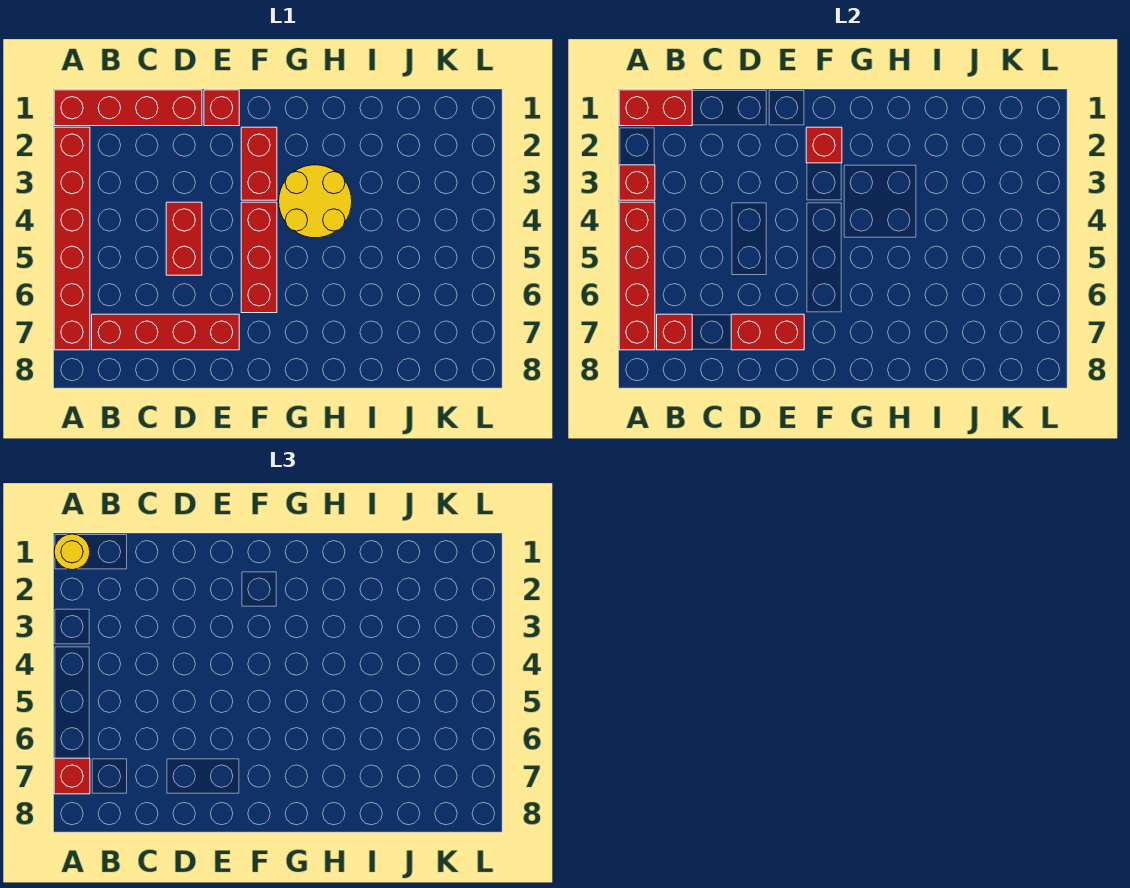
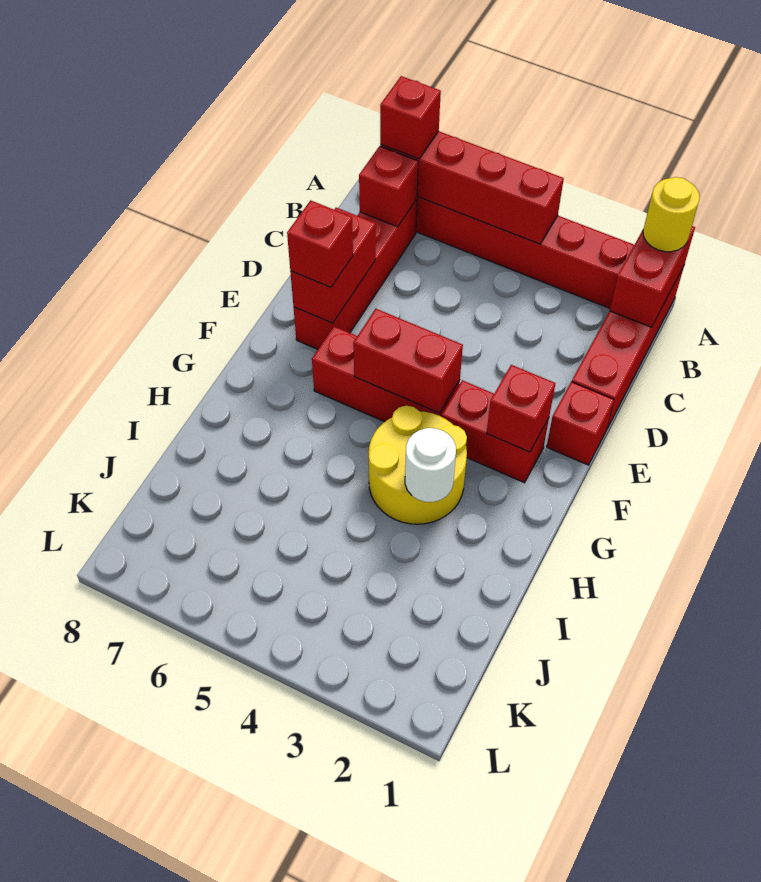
red brick A3 level 2 -> red brick E7 level 3
red brick D4:D5 level 1 -> red brick F4:F5 level 2
none -> white round brick H3 level 2

